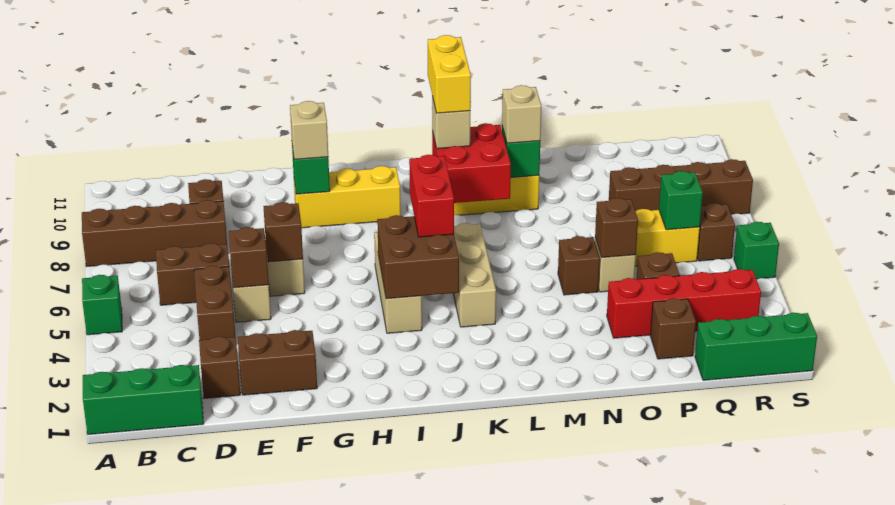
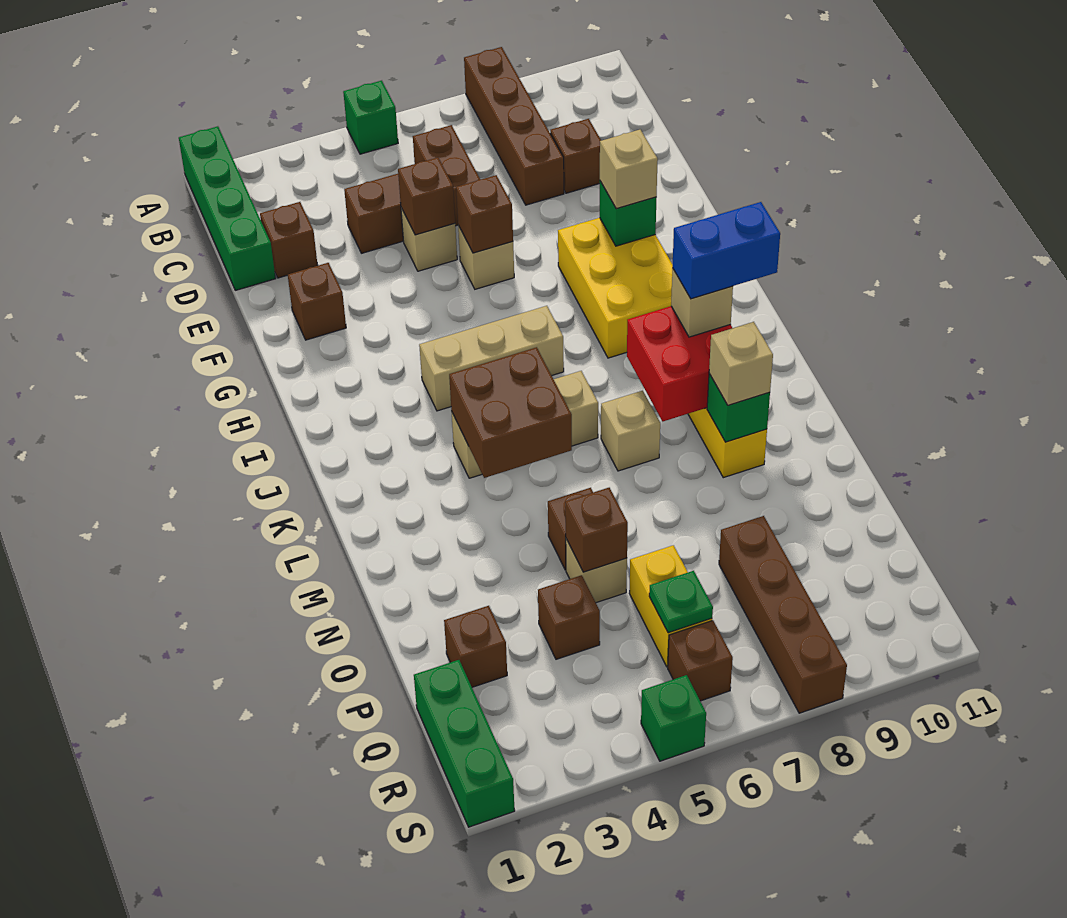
green brick A1:C1 level 1 -> green brick A1:D1 level 1
brown brick E2:F2 level 1 -> brown brick F2 level 1
yellow brick G9:I9 level 1 -> yellow brick G8:I9 level 1
brown brick I4:J5 level 2 -> brown brick K4:L5 level 2
red brick J5:J6 level 3 -> none
yellow brick K9:K10 level 4 -> blue brick K9:K10 level 4
none -> tan brick L7 level 1
red brick O3:R3 level 1 -> none
green brick Q6 level 2 -> green plate Q6 level 2

